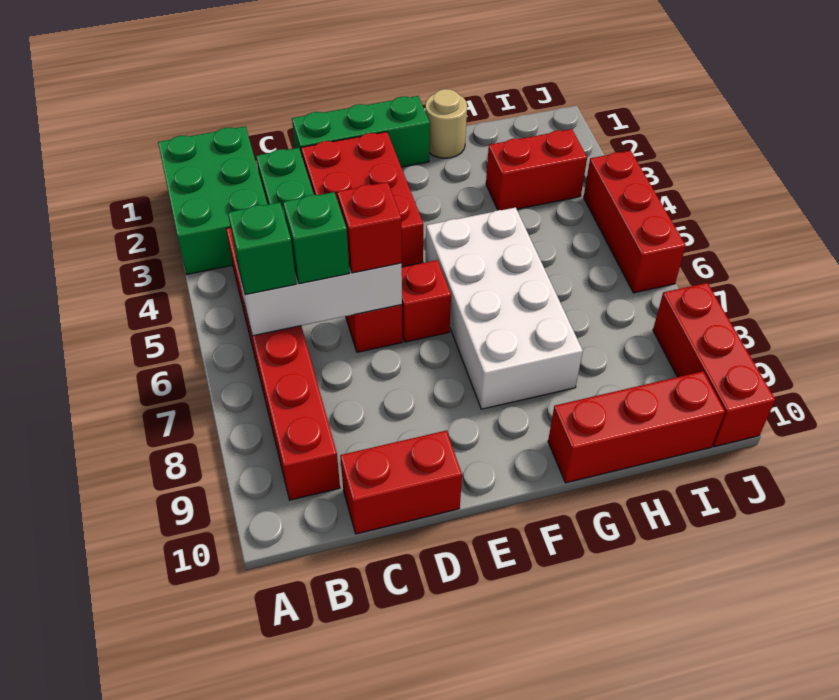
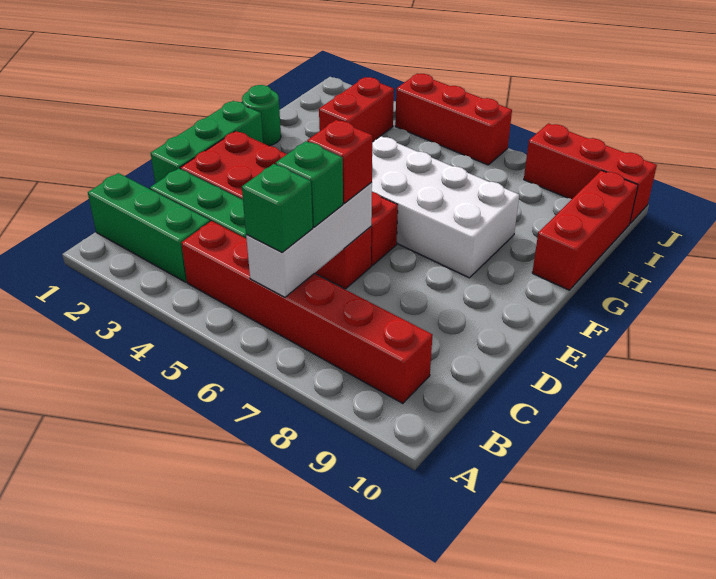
green brick A1:B3 level 1 -> green brick B1:B3 level 1
red brick C10:D10 level 1 -> none
tan round brick G1 level 1 -> green round brick G1 level 1

